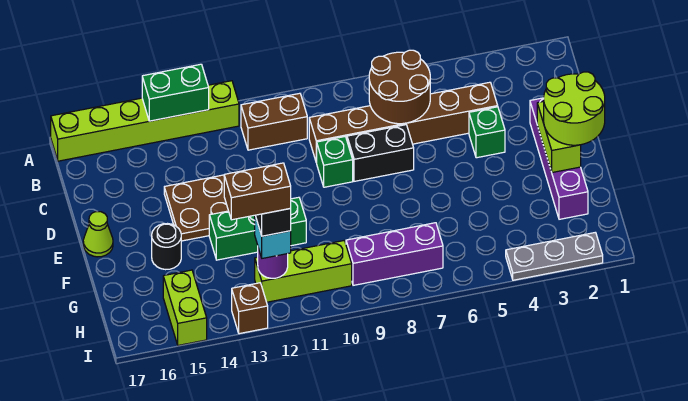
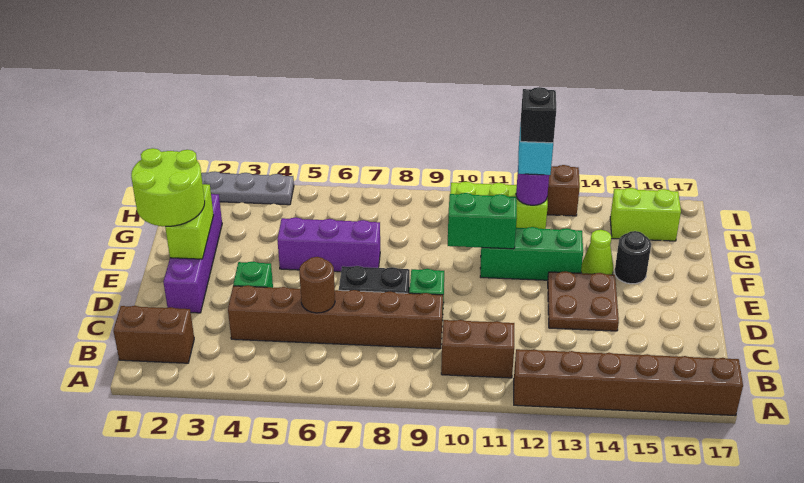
lime brick A12:A17 level 1 -> brown brick A12:A17 level 1
green brick A13:A14 level 2 -> green brick F10:F11 level 2
brown round brick B6:C7 level 2 -> brown round brick C6 level 2
lime cone E17 level 1 -> lime cone F14 level 1
purple brick H7:H9 level 1 -> purple brick F5:F7 level 1
brown brick H12:H13 level 5 -> brown brick B1:B2 level 1
lime brick H15:I15 level 1 -> lime brick H15:H16 level 1

